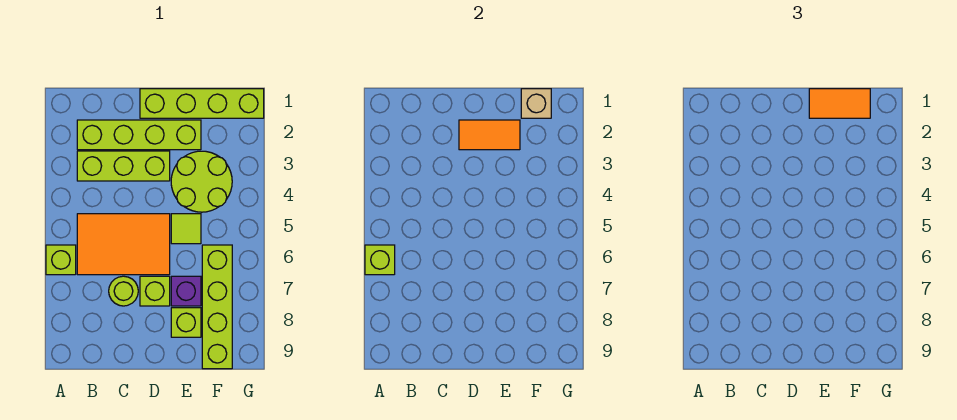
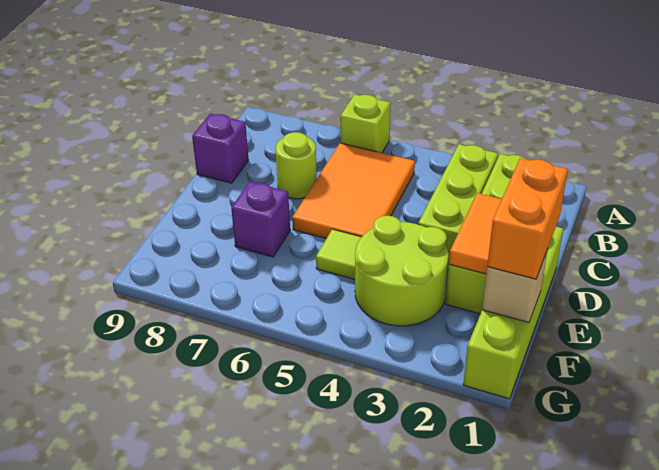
lime brick A6 level 2 -> none
none -> purple brick C9 level 1
lime brick D7 level 1 -> none
orange tile E1:F1 level 3 -> orange brick E1:F1 level 3
lime brick E8 level 1 -> none
lime brick F6:F9 level 1 -> none

